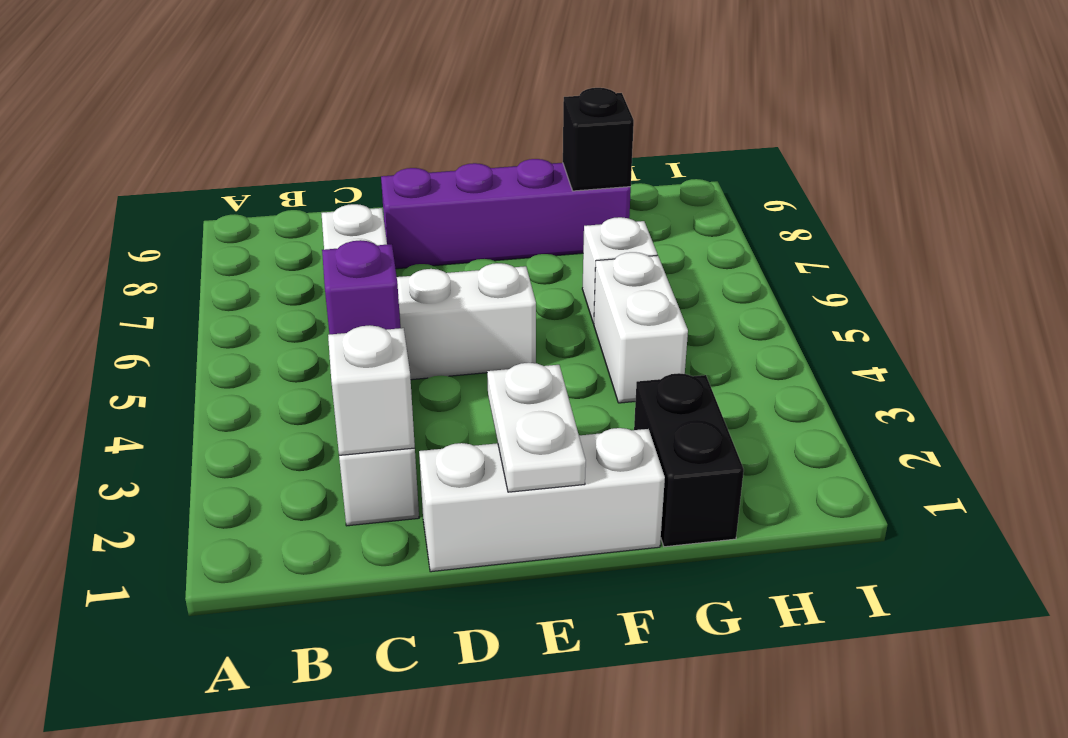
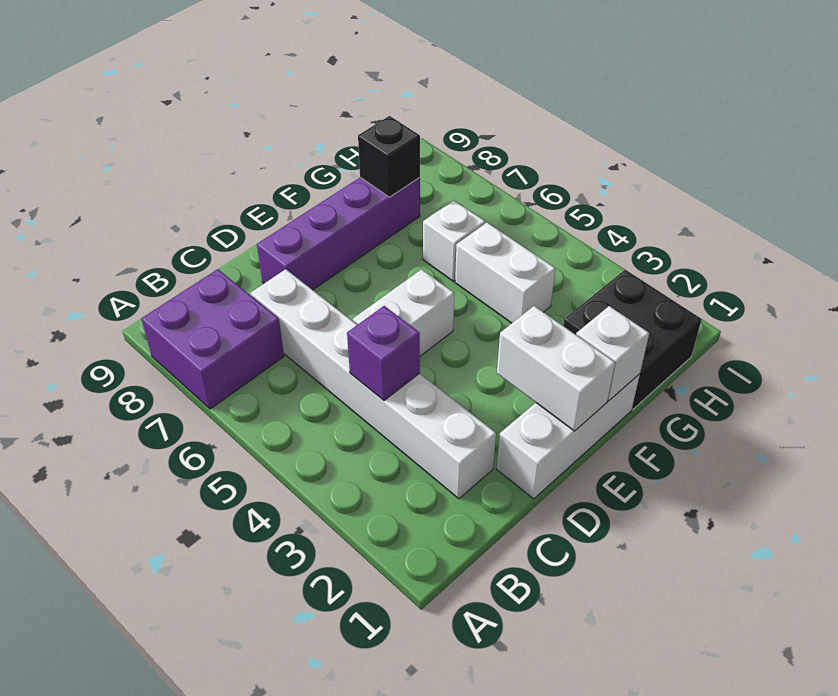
none -> purple brick A7:B8 level 1
white brick C2 level 2 -> white brick F1 level 2
white plate E1:E2 level 2 -> white brick E1:E2 level 2
black brick G1:G2 level 1 -> black brick G1:H2 level 1

